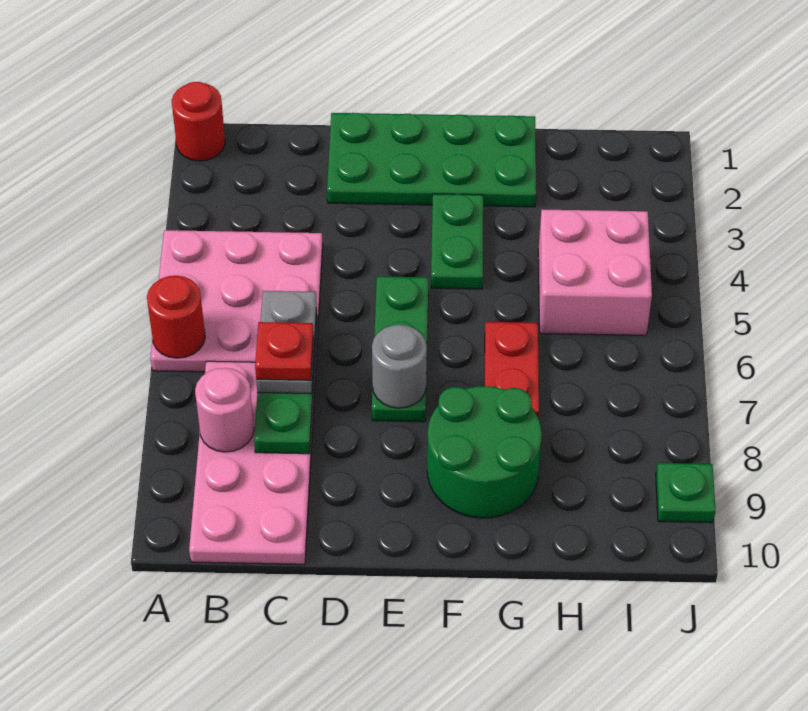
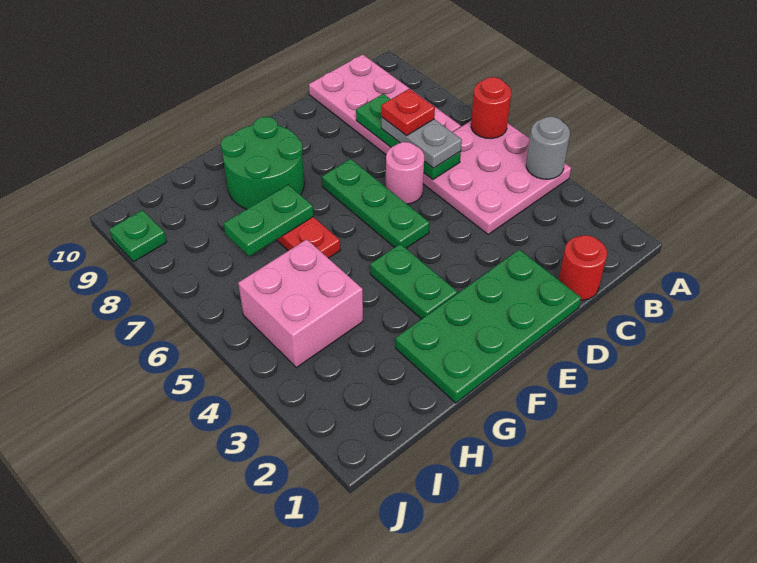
red round brick A1 level 1 -> red round brick C1 level 1
pink round brick B8 level 2 -> pink round brick D6 level 1
grey round brick E7 level 2 -> grey round brick A4 level 2
none -> green plate G7:H7 level 2

